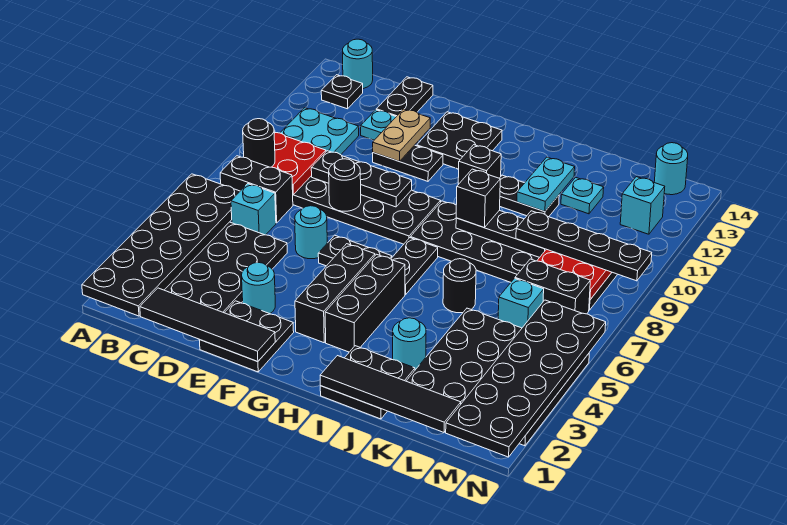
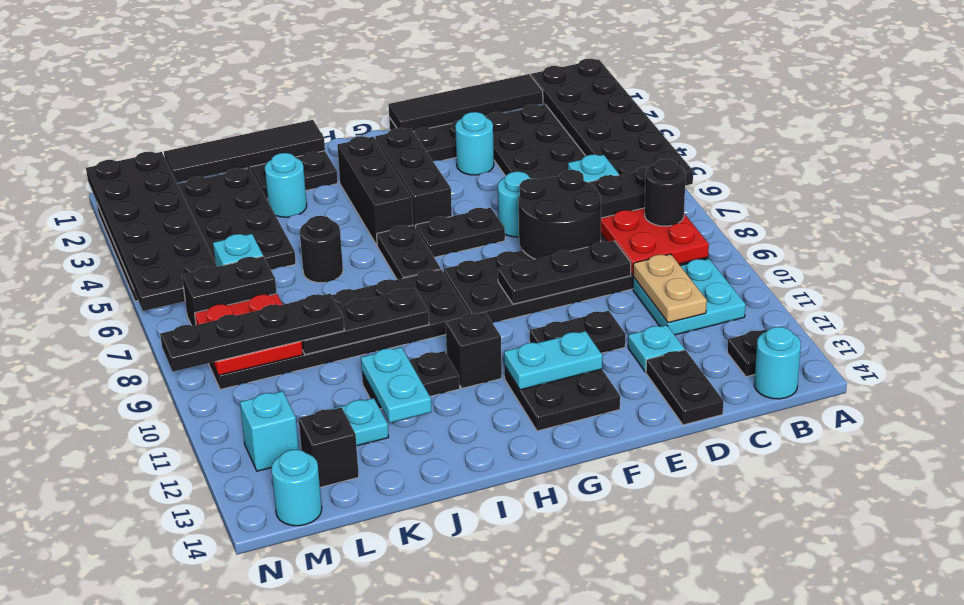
black round brick E8 level 2 -> black round brick D7:E8 level 2
tan plate E11:E12 level 2 -> tan plate C10:C11 level 2
none -> cyan plate F12:G12 level 2
black brick I9 level 3 -> black brick L13 level 1

